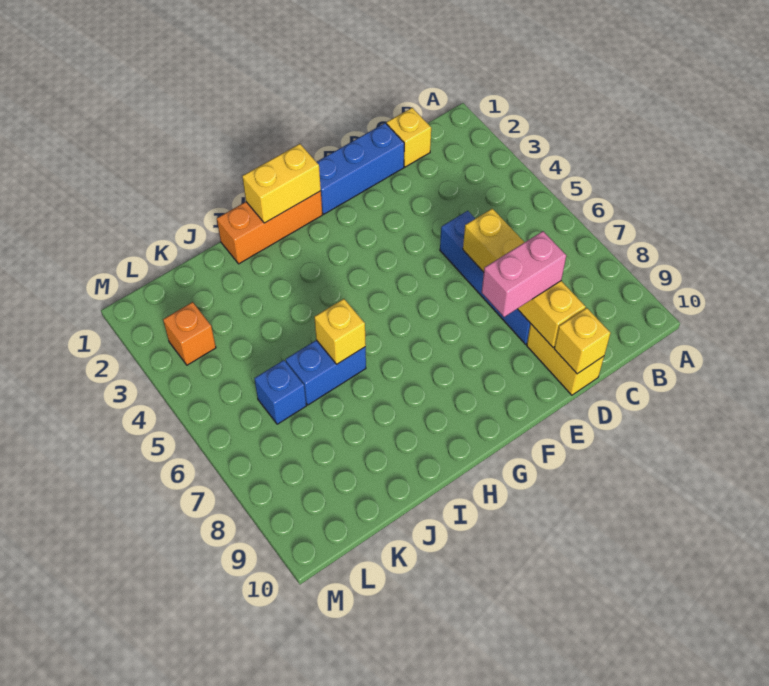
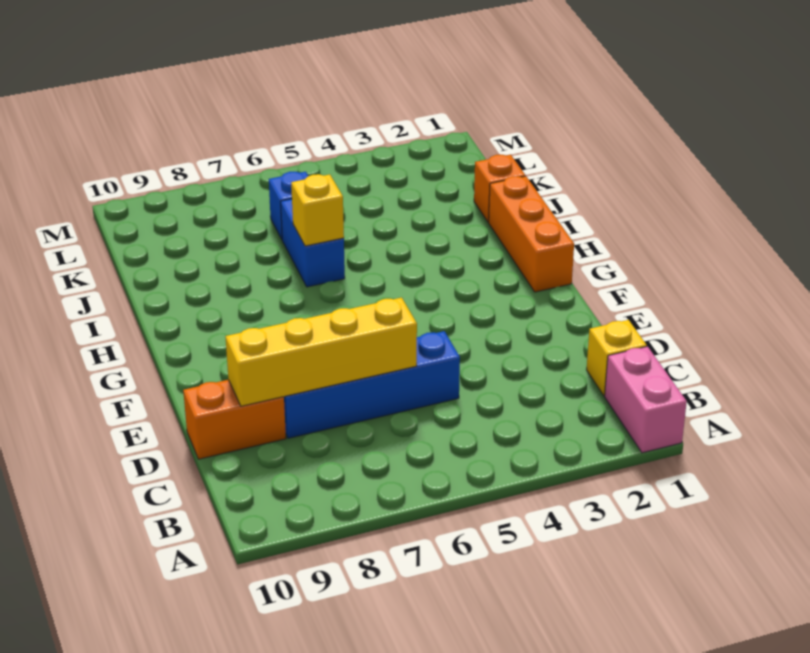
blue brick D1:F1 level 1 -> none
pink brick D8:E8 level 3 -> pink brick A1:B1 level 1
yellow brick D9:D10 level 1 -> orange brick D9:D10 level 1
yellow brick D10 level 2 -> none
yellow brick G1:H1 level 2 -> none
orange brick L3 level 1 -> orange brick J1 level 1

